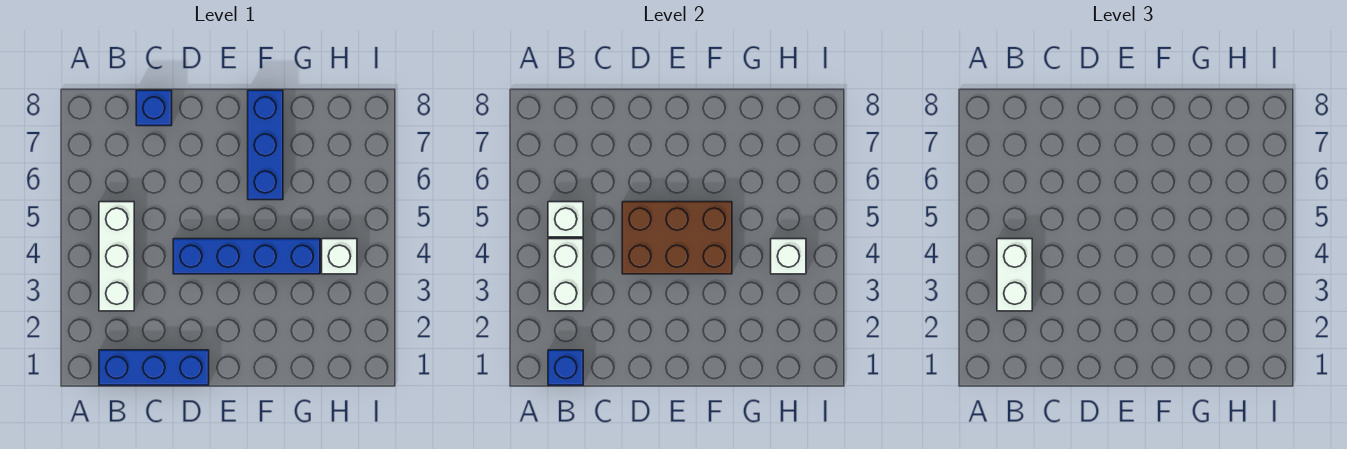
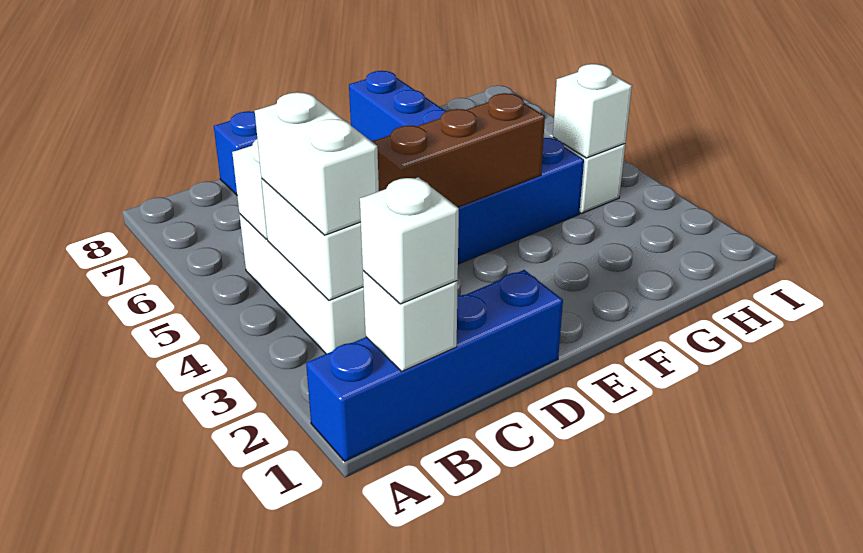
blue brick B1:D1 level 1 -> blue brick A1:D1 level 1
blue brick B1 level 2 -> white brick B1 level 2
none -> white brick B1 level 3
brown brick D4:F5 level 2 -> brown brick D4:F4 level 2

